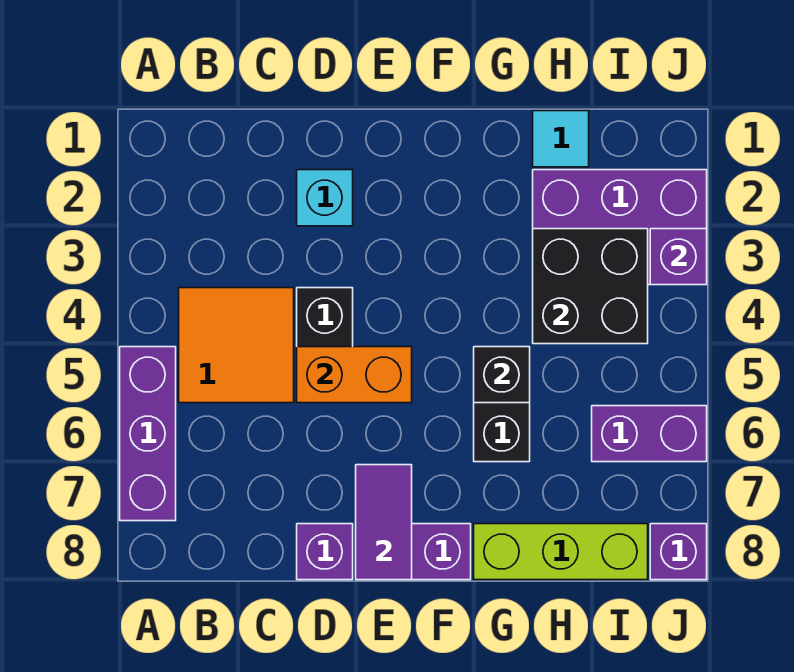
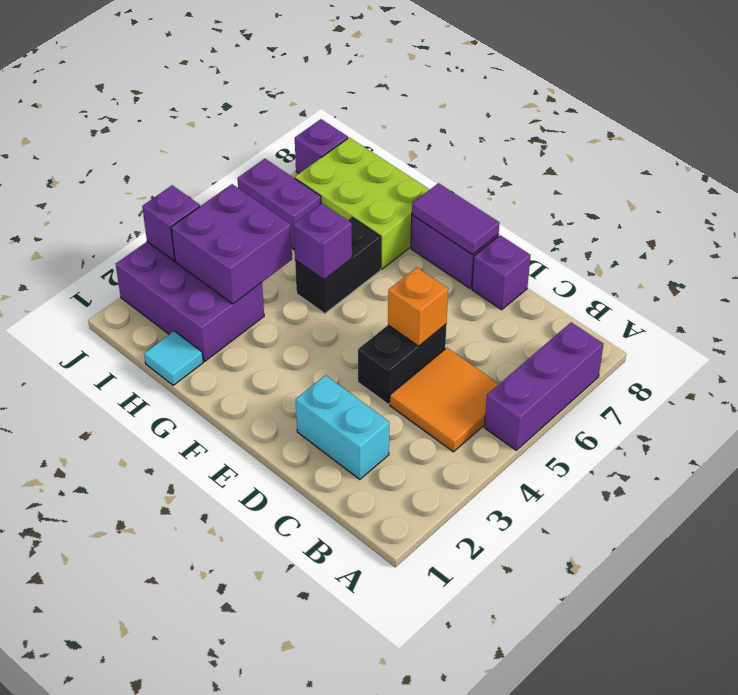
cyan brick D2 level 1 -> cyan brick C2:D2 level 1
orange brick D5:E5 level 2 -> orange brick D5 level 2
purple tile E7:E8 level 2 -> purple tile E8:F8 level 2
black brick G5 level 2 -> purple brick G5 level 2
lime brick G8:I8 level 1 -> lime brick G7:I8 level 1
black brick H3:I4 level 2 -> purple brick H3:I4 level 2

